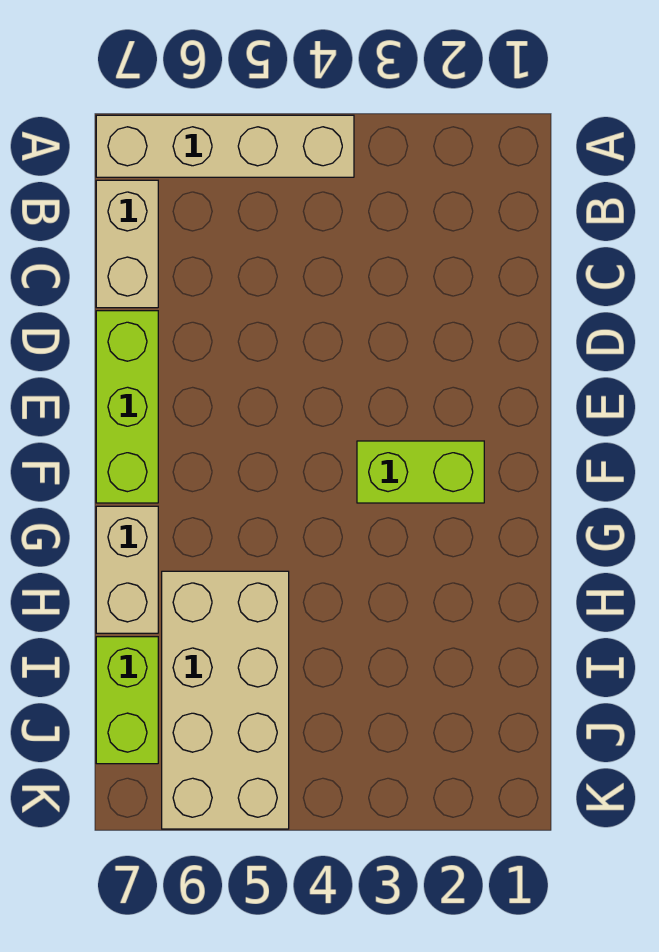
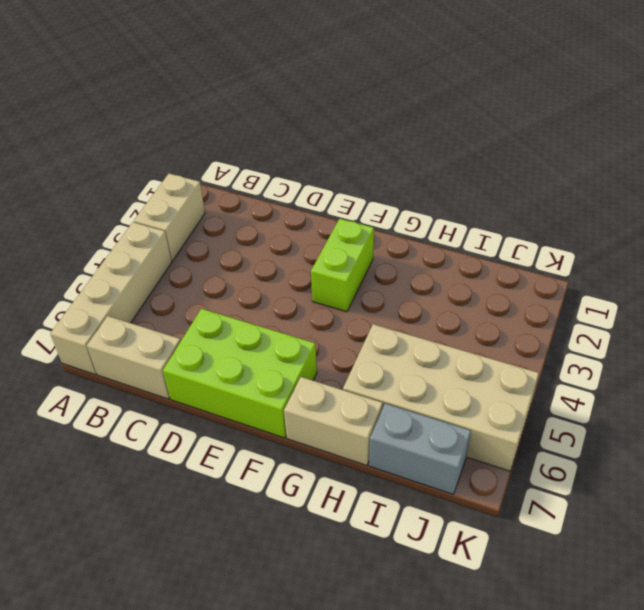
none -> tan brick A2:A3 level 1
lime brick D7:F7 level 1 -> lime brick D6:F7 level 1
lime brick I7:J7 level 1 -> grey brick I7:J7 level 1

